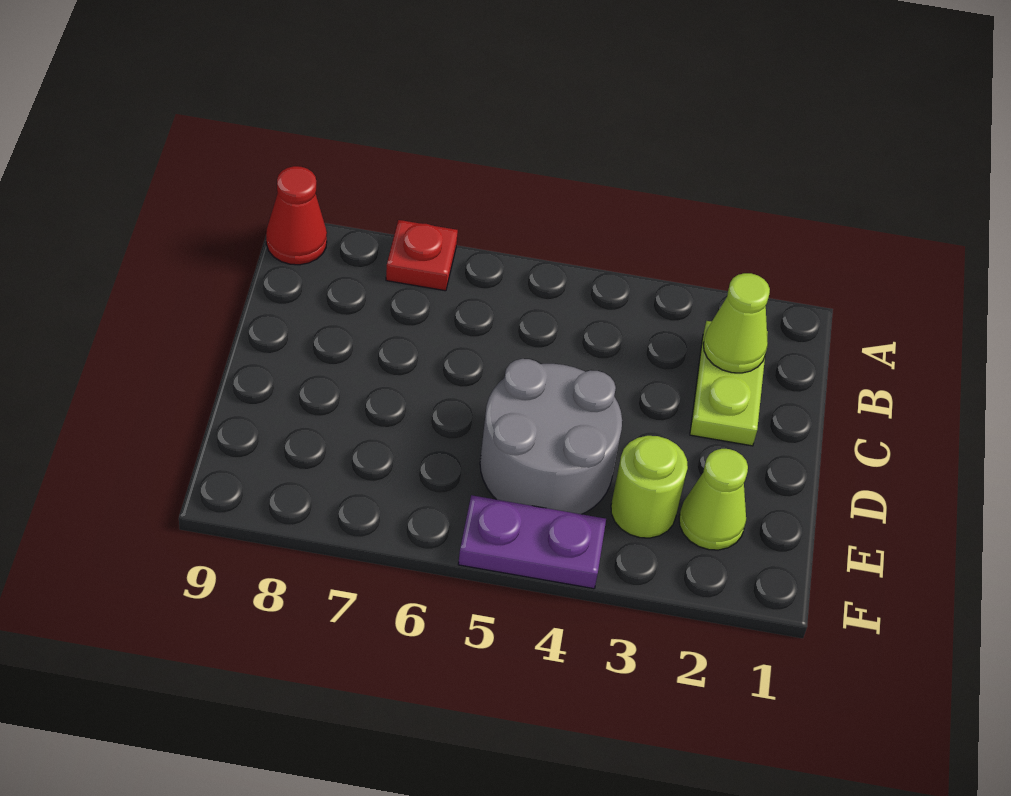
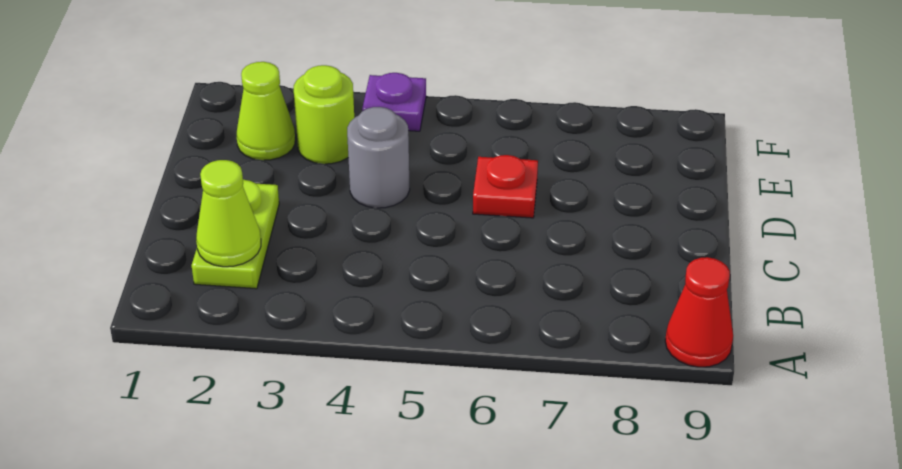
red plate A7 level 1 -> red plate D6 level 1
grey round brick D4:E5 level 1 -> grey round brick D4 level 1
purple plate F4:F5 level 1 -> purple plate F4 level 1

